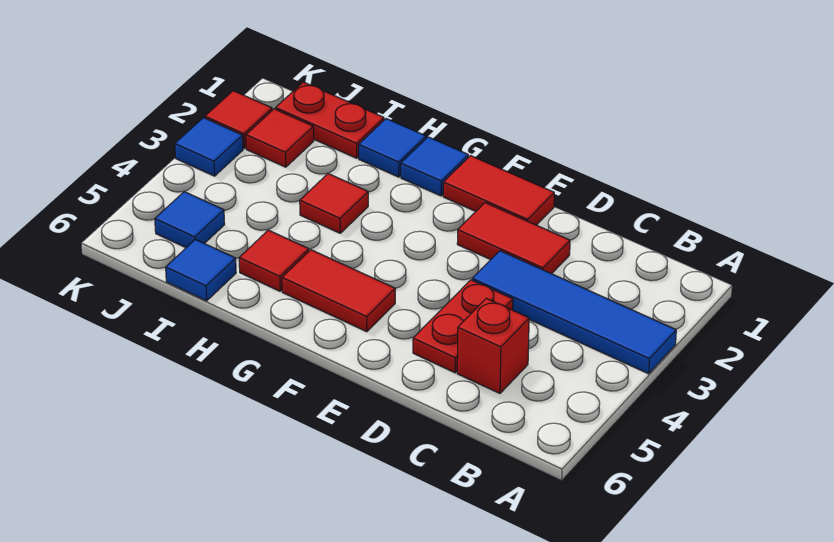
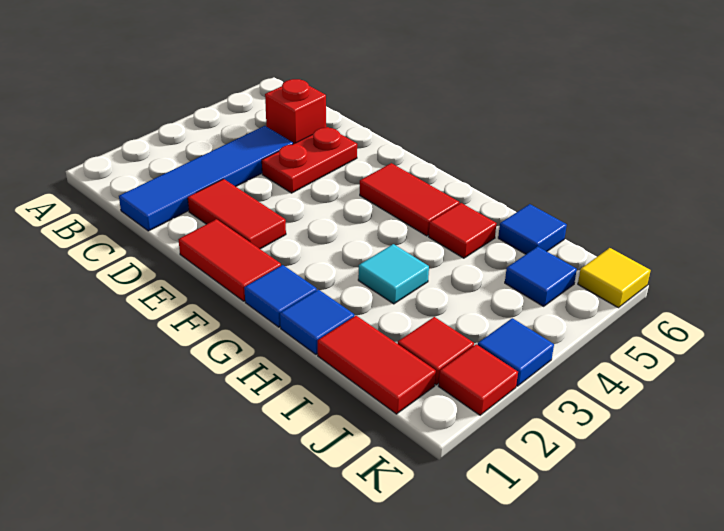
blue tile A3:D3 level 1 -> blue tile C1:C4 level 1
red tile H3 level 1 -> cyan tile H3 level 1
red plate I1:J1 level 1 -> red tile I1:J1 level 1
none -> yellow tile K6 level 1

